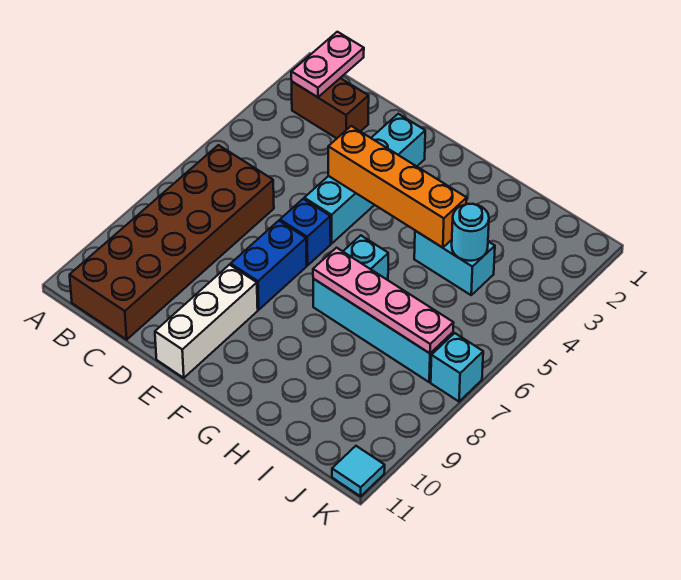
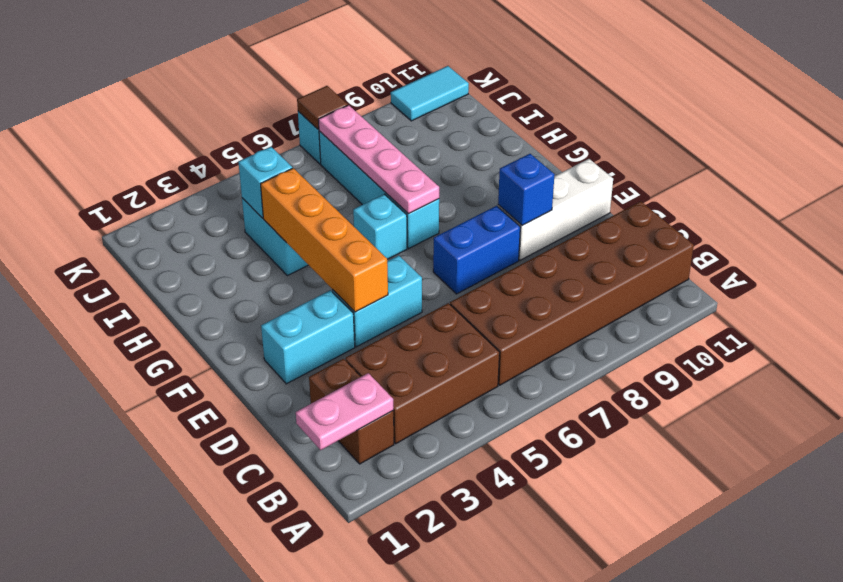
none -> brown brick B3:C5 level 1
blue brick E6 level 1 -> blue brick E9 level 2
cyan round brick I4 level 2 -> cyan brick I4 level 2
none -> brown tile K7 level 2
cyan tile K11 level 1 -> cyan tile K10:K11 level 1

